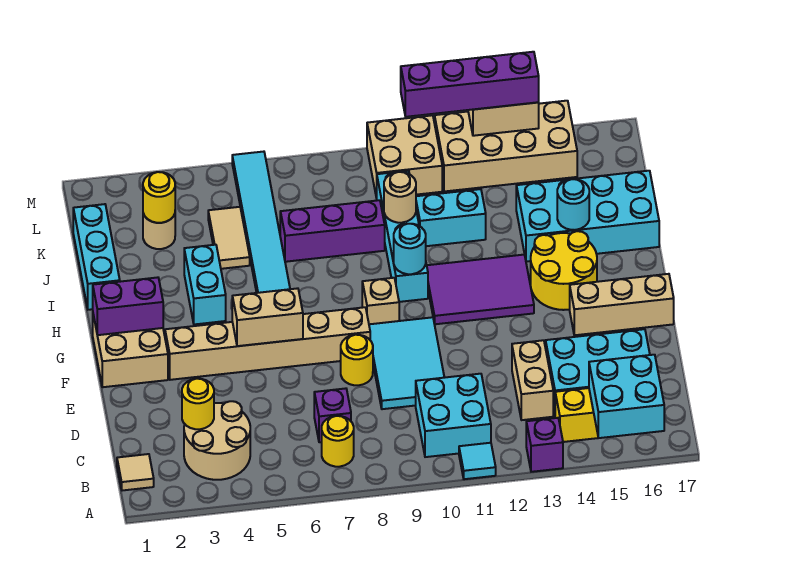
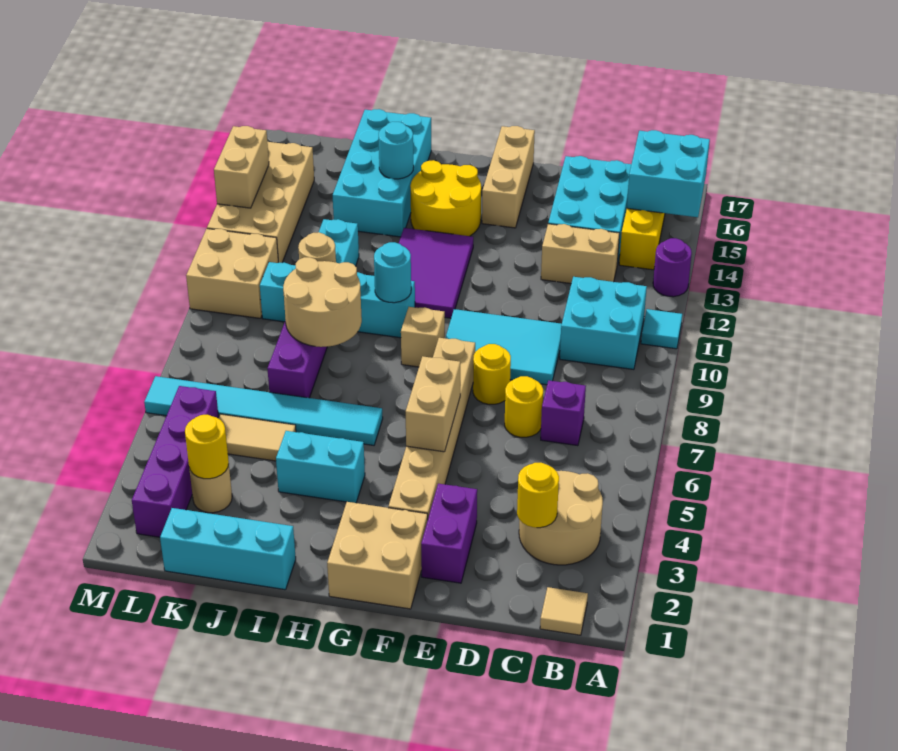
purple brick A13 level 1 -> purple round brick A13 level 1
yellow round brick B7 level 1 -> yellow round brick D7 level 1
purple brick G1:G2 level 2 -> purple brick E2:E3 level 1
none -> tan round brick I8:J9 level 2
purple brick M11:M14 level 3 -> purple brick L2:L5 level 1

